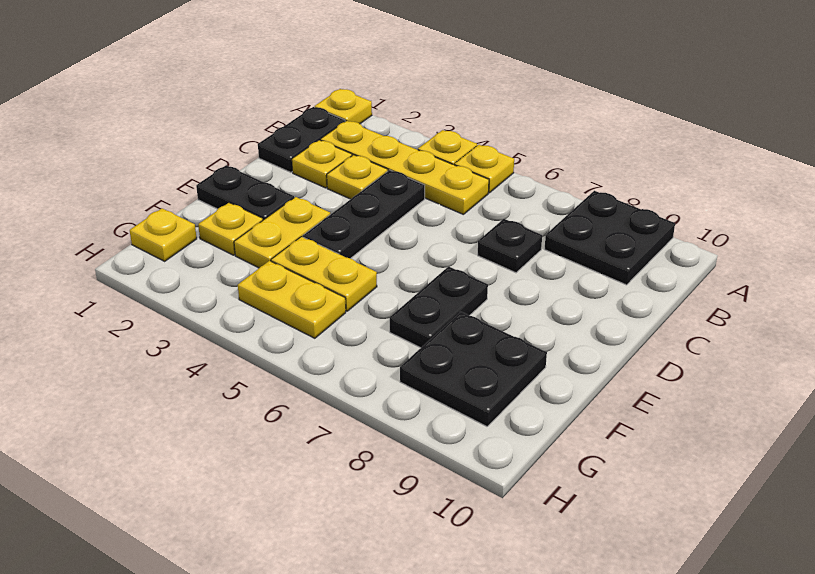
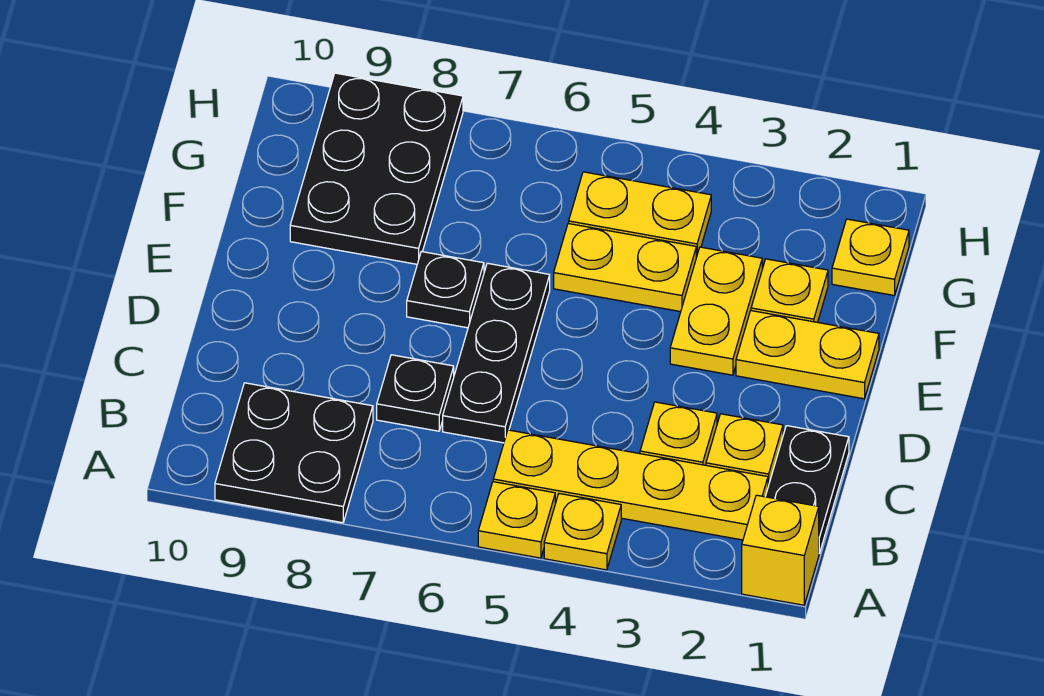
yellow plate A1 level 1 -> yellow brick A1 level 1
black plate C4:E4 level 1 -> black plate C6:E6 level 1
black plate E1:E2 level 1 -> yellow plate E1:E2 level 1
black plate E7:F7 level 1 -> black plate E7 level 1
black plate F8:G9 level 1 -> black plate F8:H9 level 1

